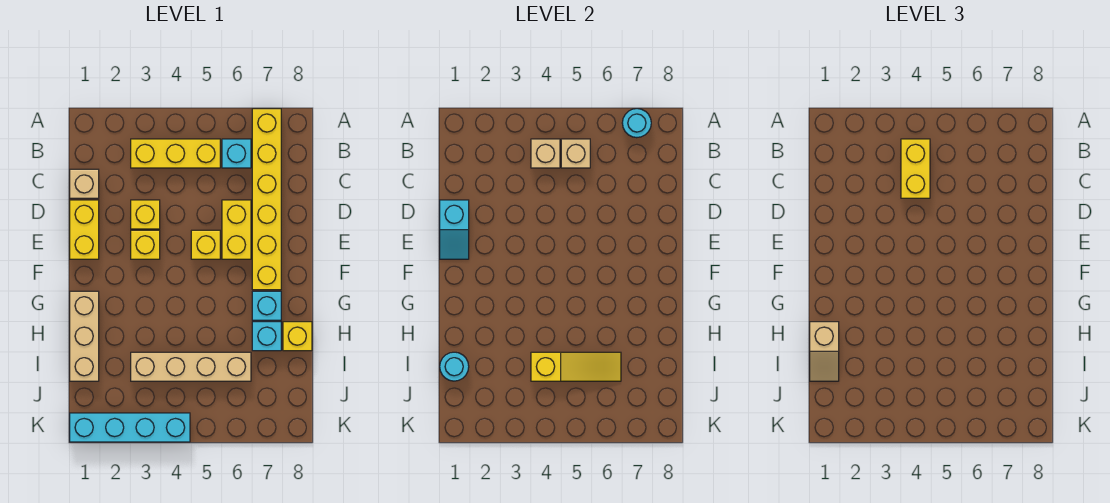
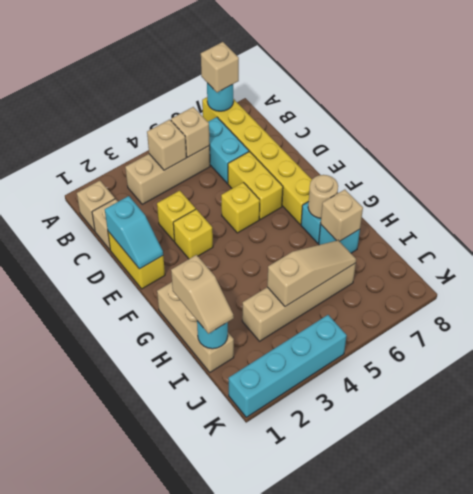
none -> tan brick A7 level 3
none -> tan brick B1 level 1
yellow brick B3:B5 level 1 -> tan brick B3:B5 level 1
yellow brick B4:C4 level 3 -> none
cyan brick B6 level 1 -> cyan brick B6:C6 level 1
none -> tan round brick G7 level 2
none -> tan brick H7 level 2
yellow brick H8 level 1 -> none
yellow slope I4:I6 level 2 top 4 -> tan slope I4:I6 level 2 top 4

